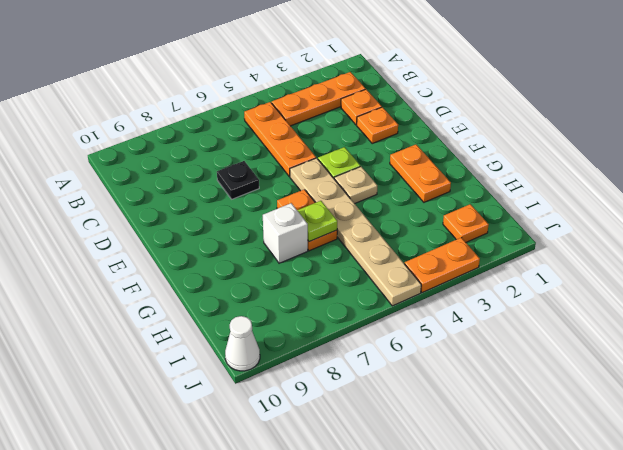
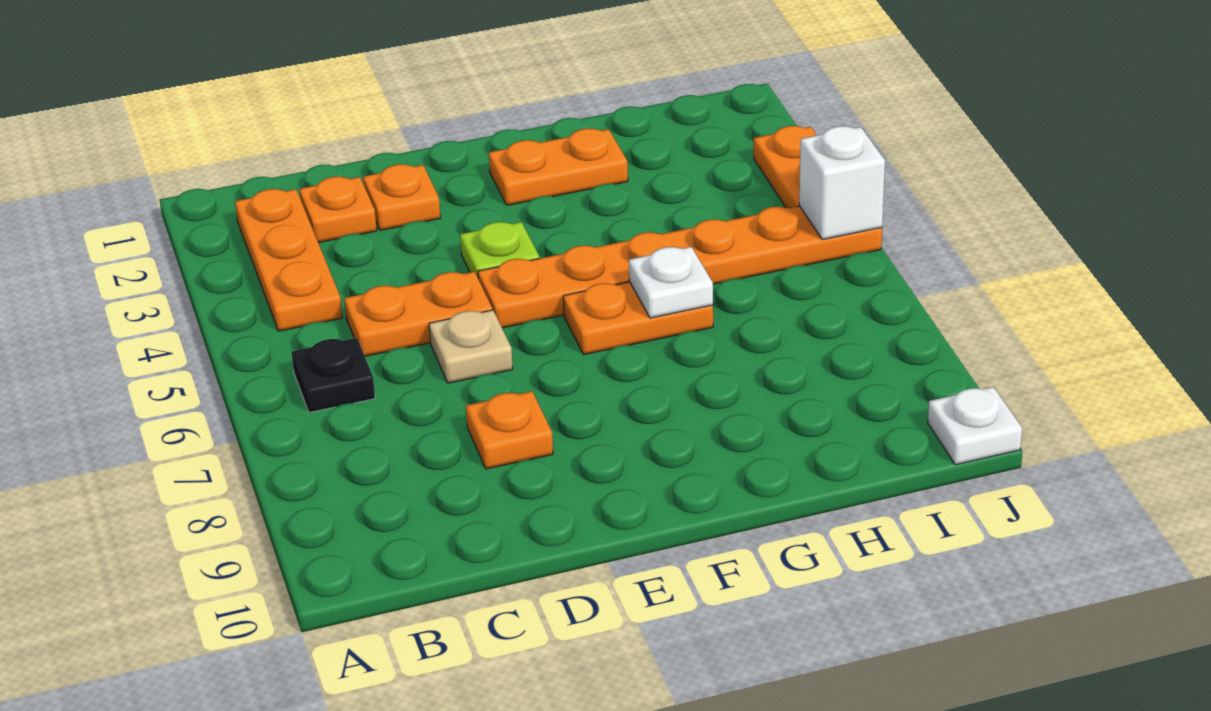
orange plate B5:D5 level 1 -> orange plate C5:D5 level 1
black plate D7 level 1 -> black plate B6 level 1
tan plate E5:J5 level 1 -> orange plate E5:J5 level 1
tan plate F4 level 1 -> tan plate D6 level 1
lime plate G6 level 2 -> white plate G6 level 2
white brick G7 level 1 -> white brick J5 level 2
orange plate I2 level 1 -> orange plate D8 level 1
white cone J10 level 1 -> white plate J10 level 1

